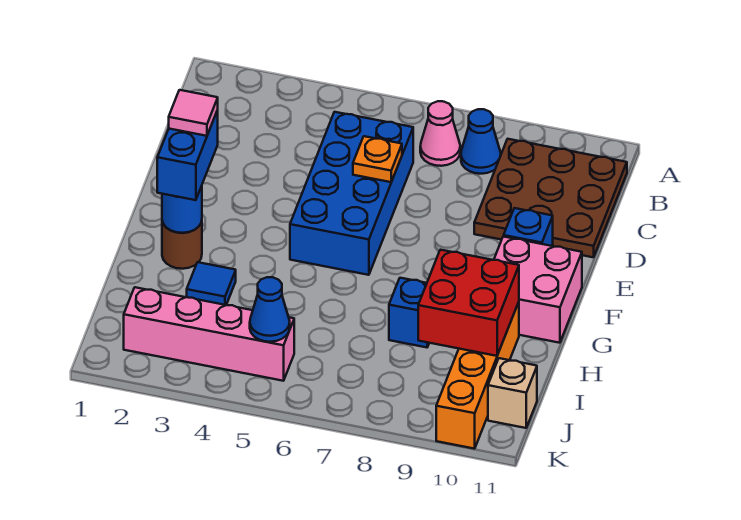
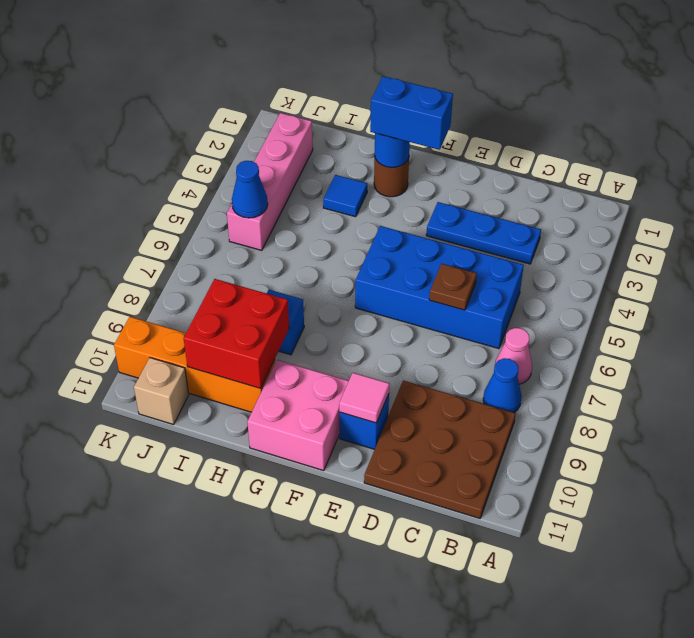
none -> blue plate C3:E3 level 1
orange plate D6 level 2 -> brown plate D6 level 2
pink tile F2 level 4 -> pink tile E10 level 2

